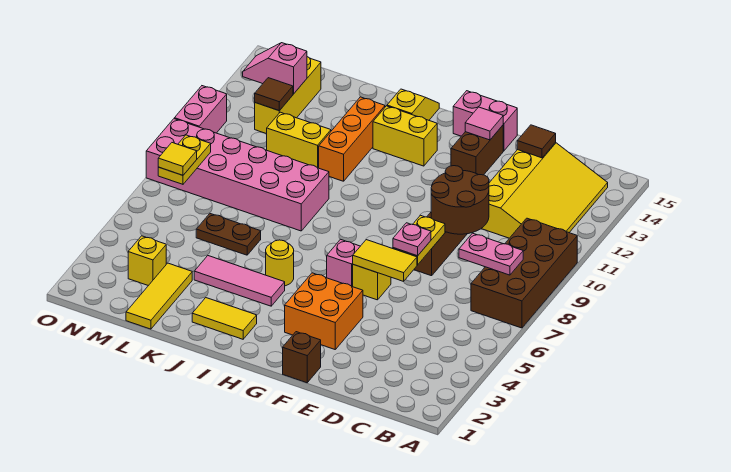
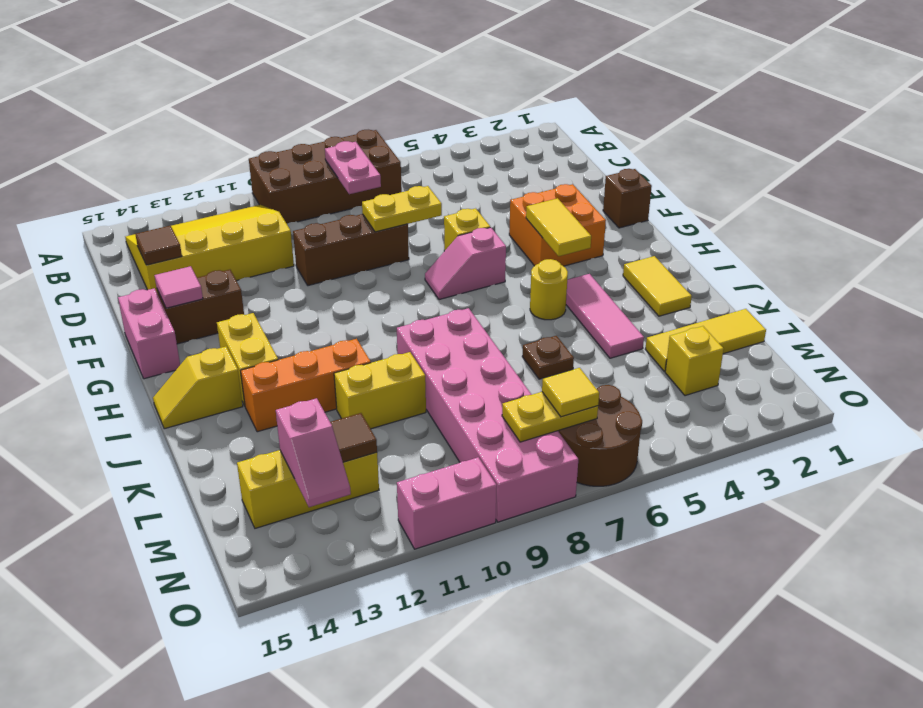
brown round brick D9:E10 level 2 -> brown round brick N6:O7 level 1
yellow tile E6:F6 level 2 -> yellow tile G4:H4 level 2
pink plate E7 level 3 -> none
brown plate K6:L6 level 1 -> brown plate K6 level 1
yellow brick K11:L11 level 1 -> yellow brick K10:K11 level 1

